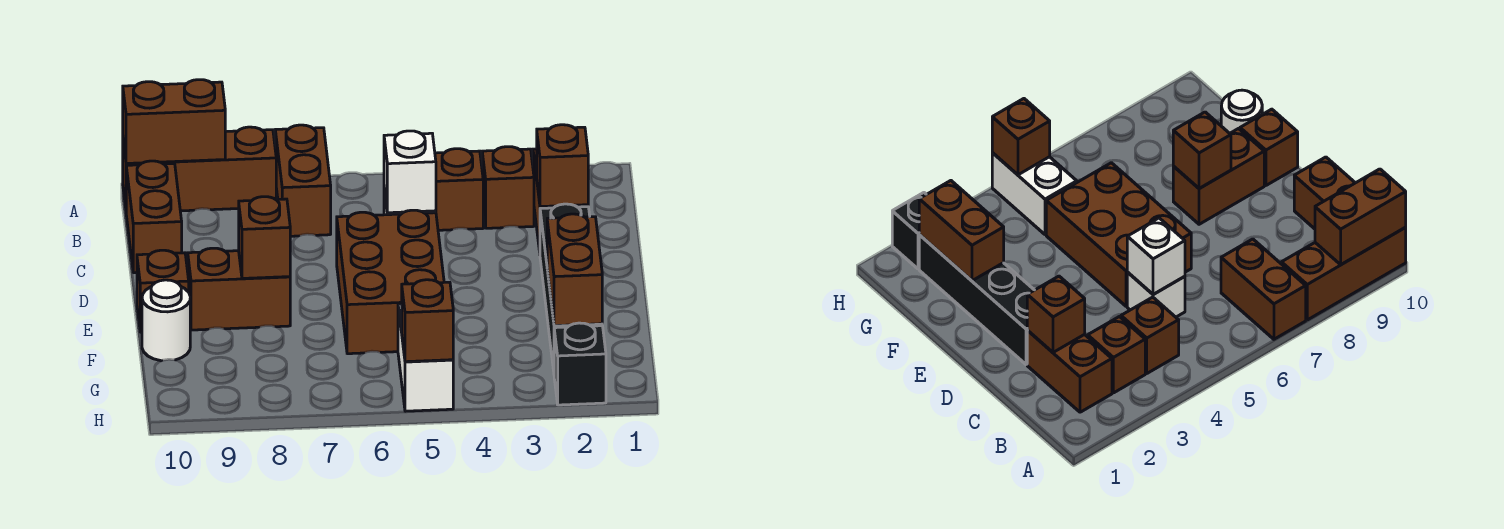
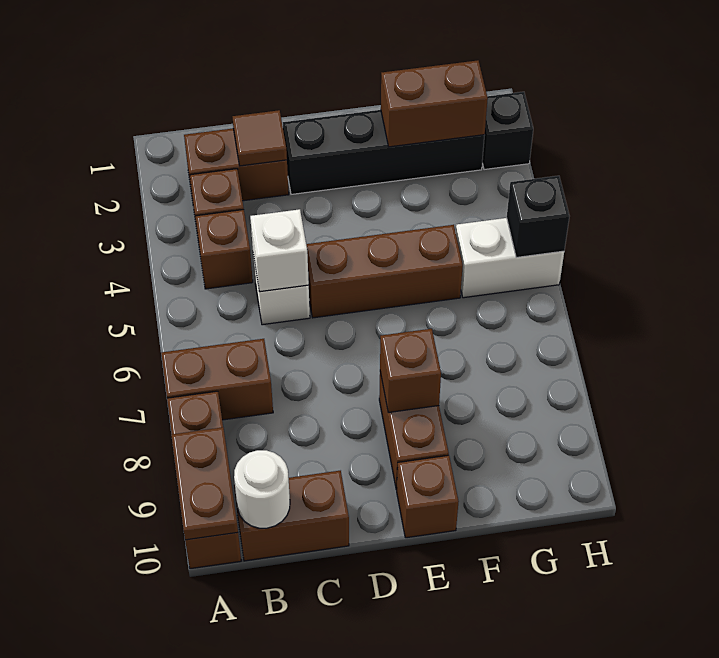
brown brick A9:A10 level 2 -> brown plate A9:A10 level 2
brown brick C2 level 2 -> brown tile C2 level 2
brown brick D5:F6 level 1 -> brown brick D5:F5 level 1
white round brick F10 level 1 -> white round brick B10 level 2
brown brick H5 level 2 -> black brick H5 level 2

